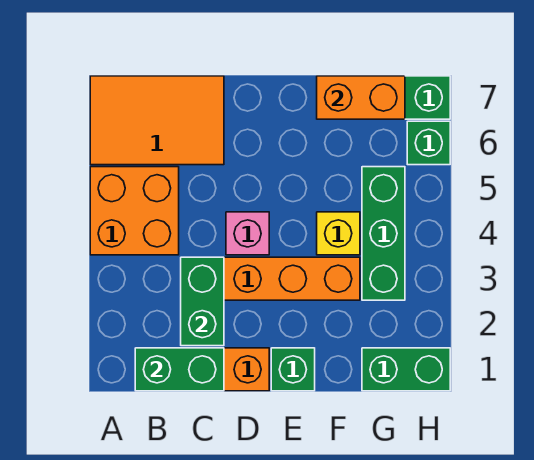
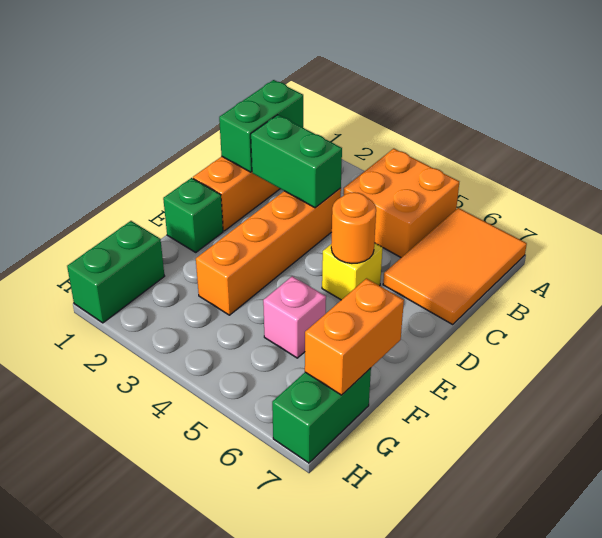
pink brick D4 level 1 -> pink brick F5 level 1
none -> orange round brick D5 level 2
yellow brick F4 level 1 -> yellow brick D5 level 1
green brick G3:G5 level 1 -> none
green brick H6 level 1 -> none

